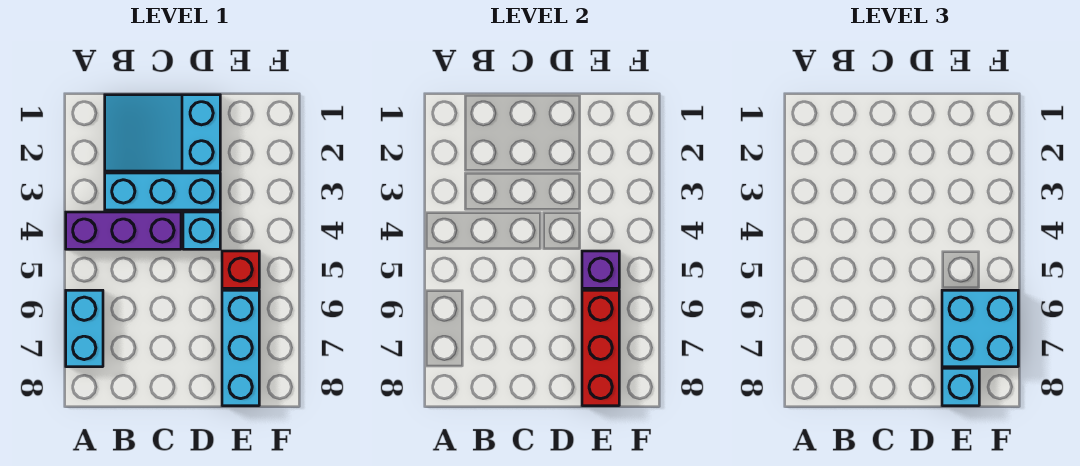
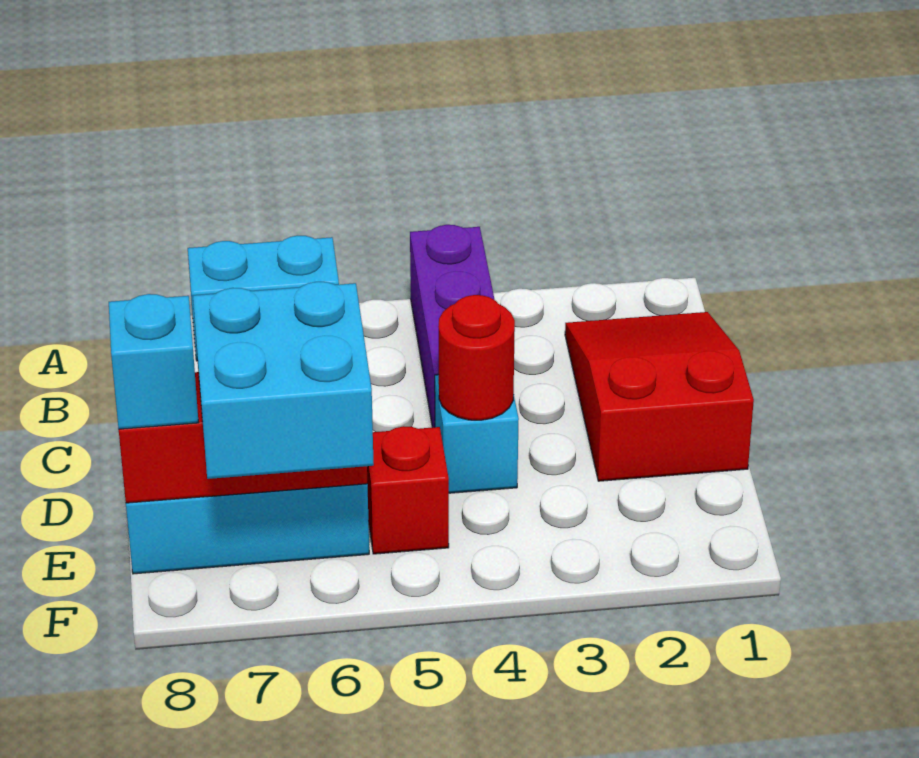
cyan slope B1:D2 level 1 top D -> red slope B1:D2 level 1 top D
cyan brick B3:D3 level 1 -> none
none -> red round brick D4 level 2
purple brick E5 level 2 -> none

